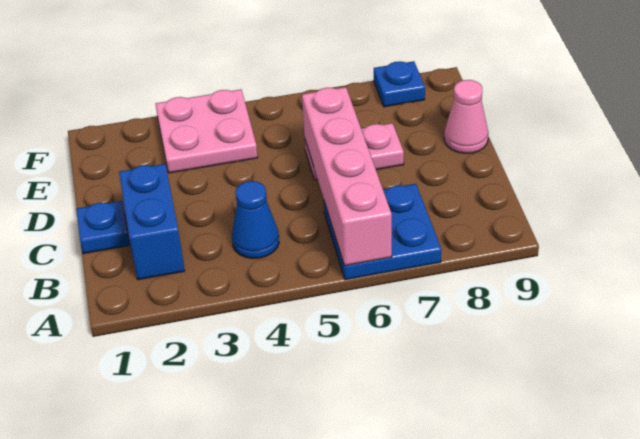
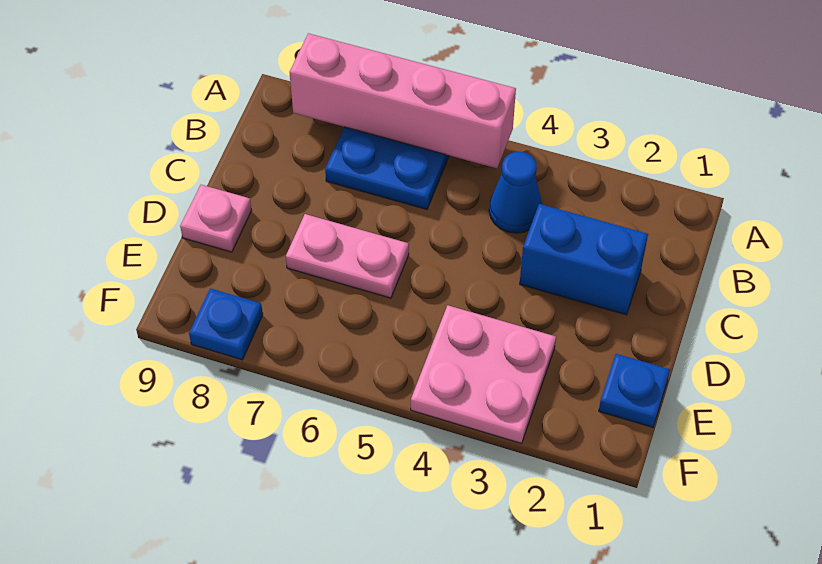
pink brick A6:D6 level 2 -> pink brick A5:A8 level 2
blue brick B2:C2 level 1 -> blue brick C2:C3 level 1
blue plate C1 level 1 -> blue plate E1 level 1
pink cone D9 level 1 -> pink plate D9 level 1

